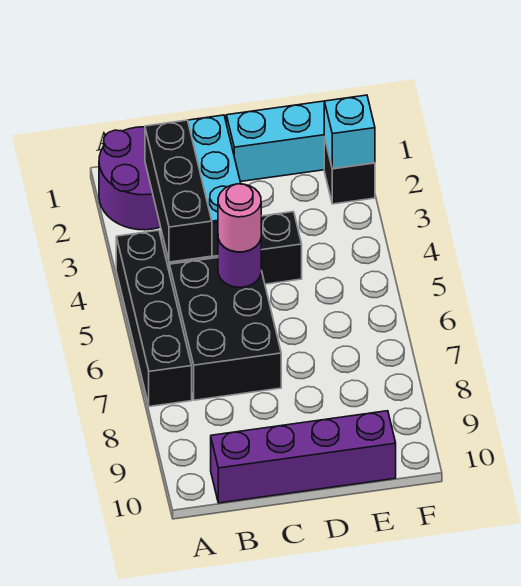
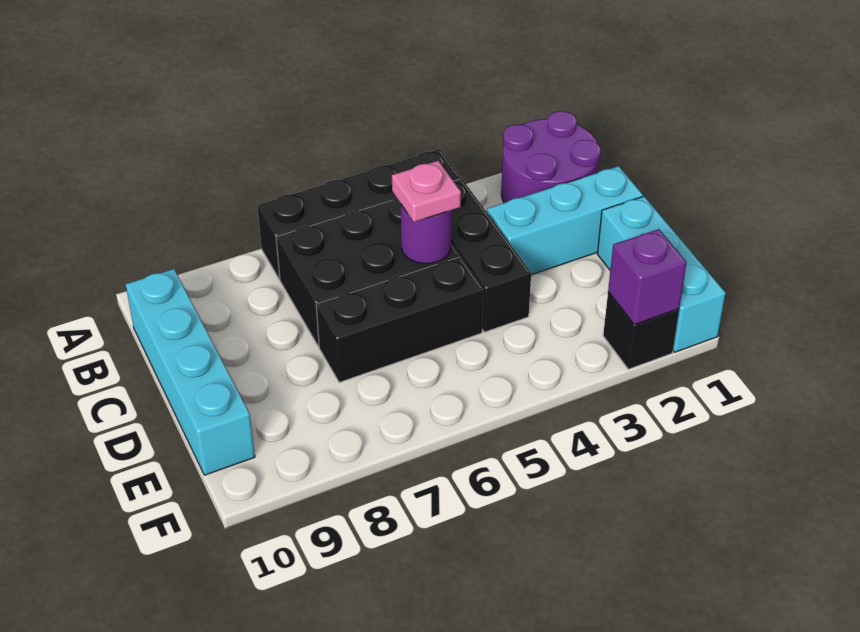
black brick B2:B4 level 2 -> black brick D5:D7 level 1
purple brick B10:E10 level 1 -> cyan brick B10:E10 level 1
pink round brick C5 level 3 -> pink plate C5 level 3
cyan brick F2 level 2 -> purple brick F2 level 2

